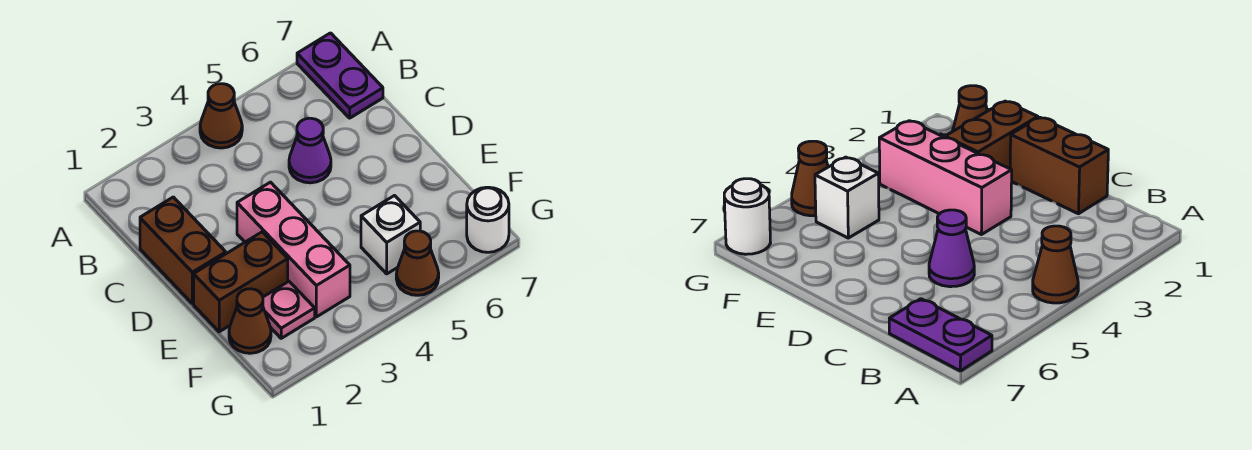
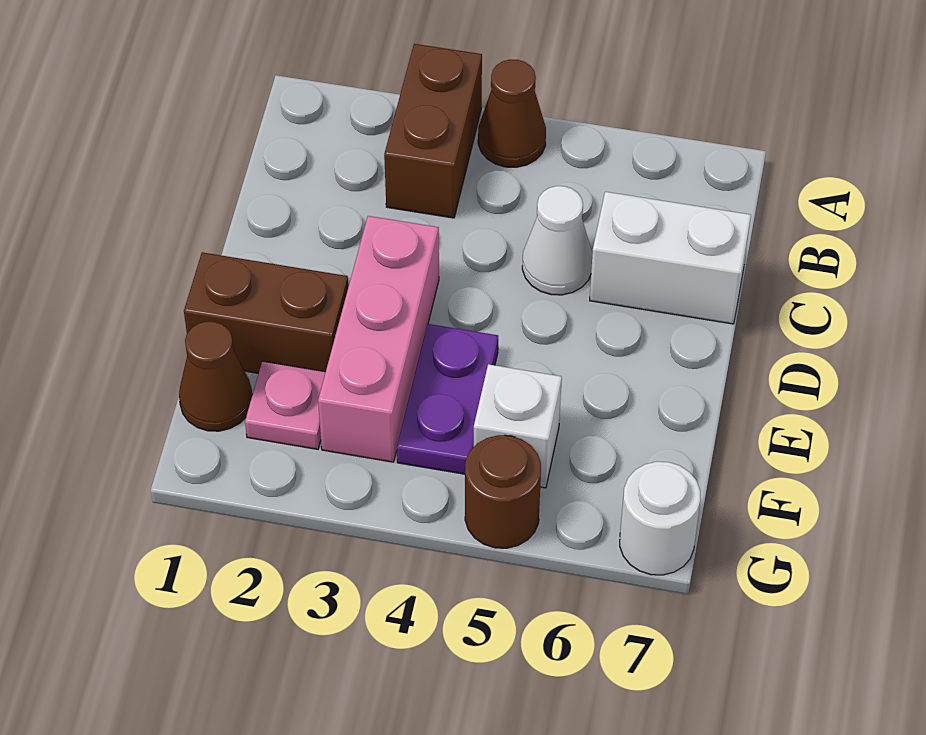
purple plate A7:B7 level 1 -> purple plate E4:F4 level 1
brown brick C1:D1 level 1 -> brown brick A3:B3 level 1
purple cone C5 level 1 -> white cone C5 level 1
none -> white brick C6:C7 level 1
brown cone G5 level 1 -> brown round brick G5 level 1

